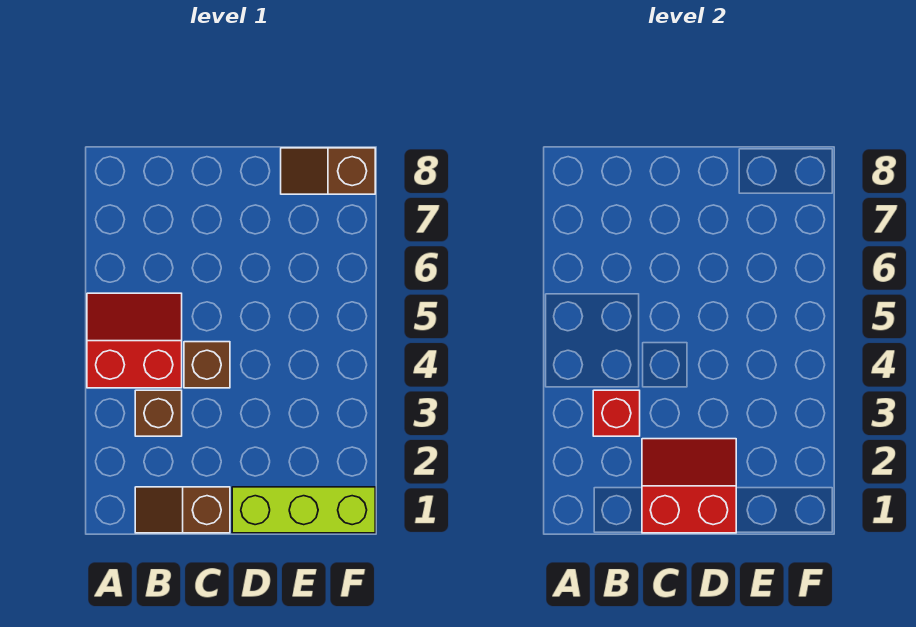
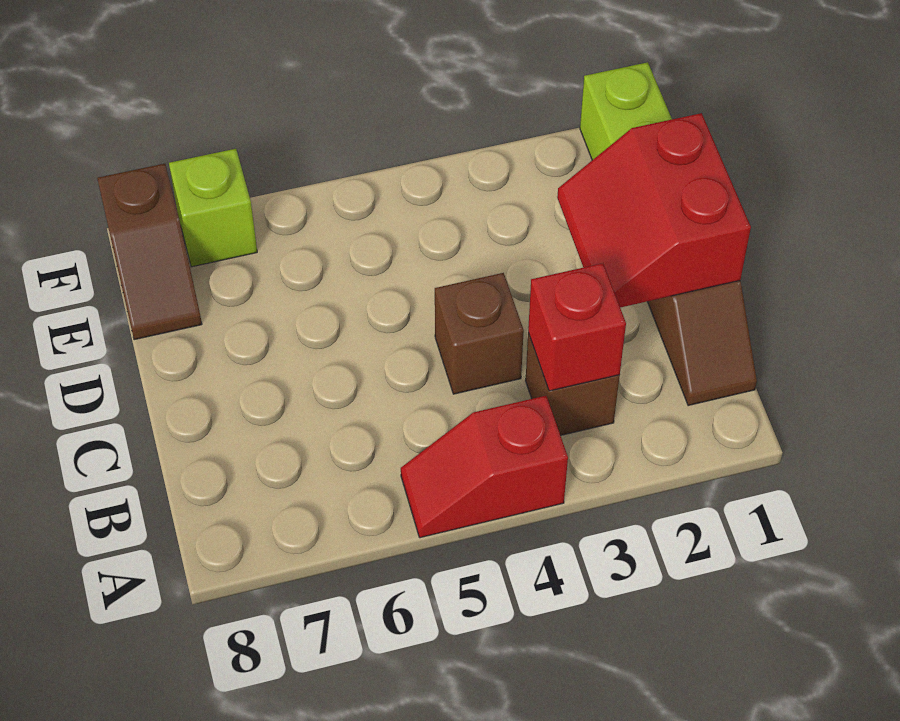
red slope A4:B5 level 1 top 4 -> red slope A4:A5 level 1 top 4
none -> lime brick F7 level 1

